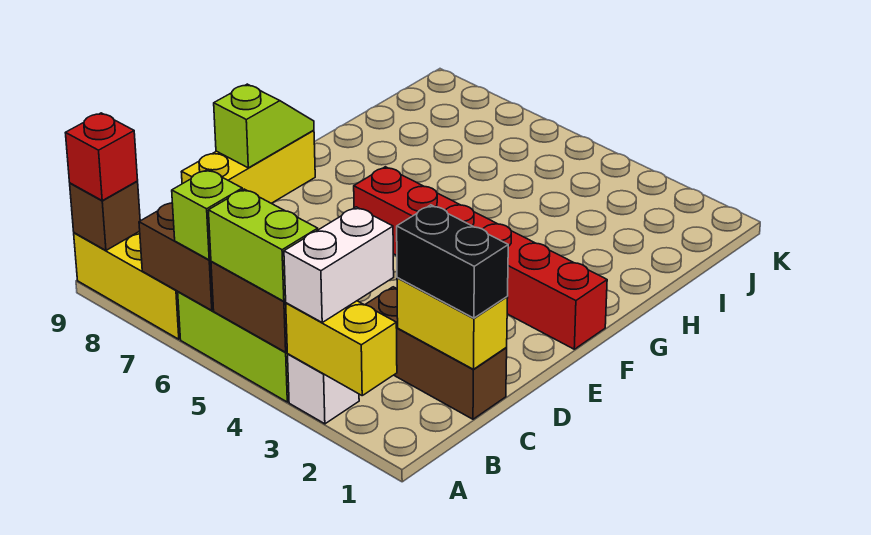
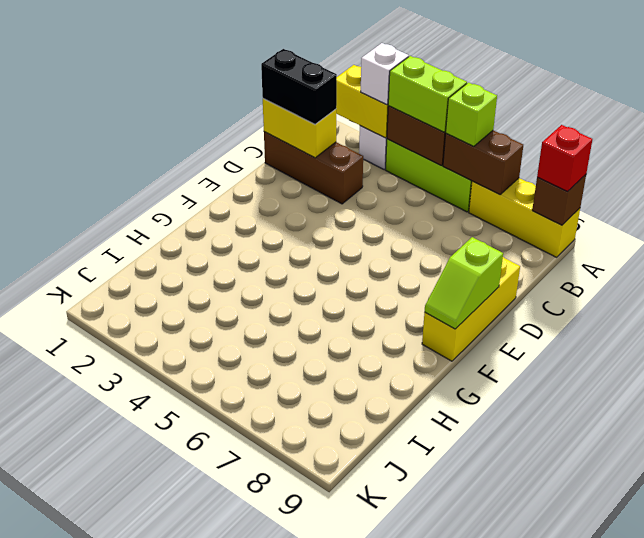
white brick A3:B3 level 3 -> white brick A3 level 3
red brick F1:F6 level 1 -> none

